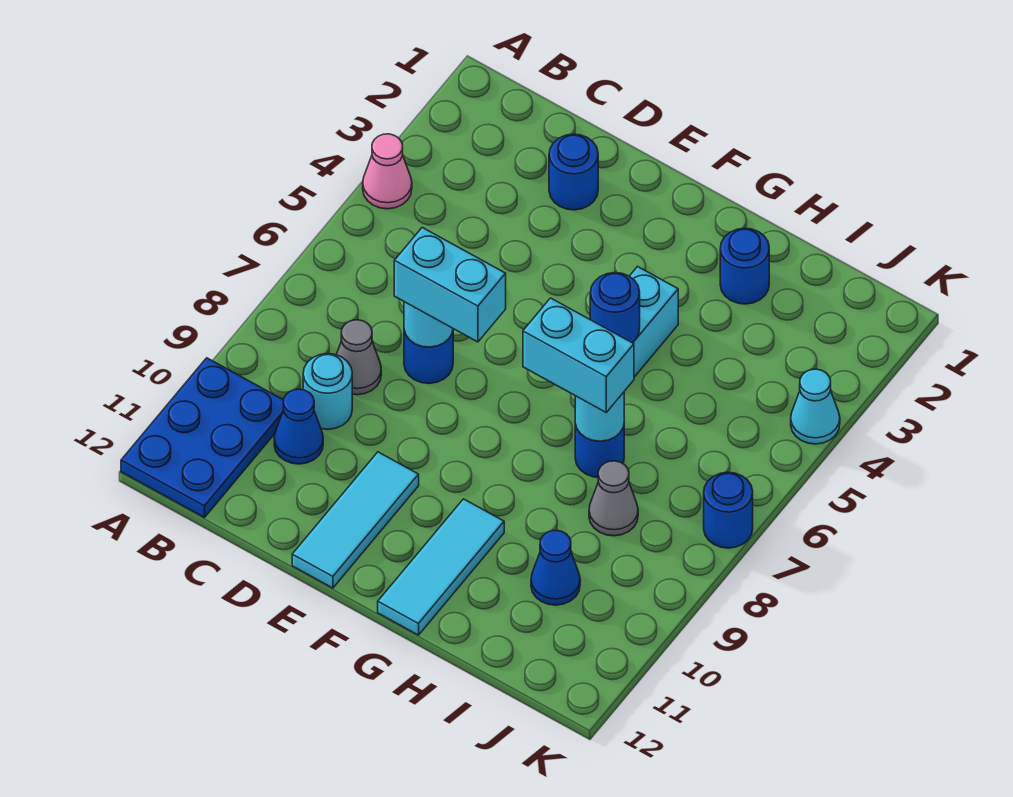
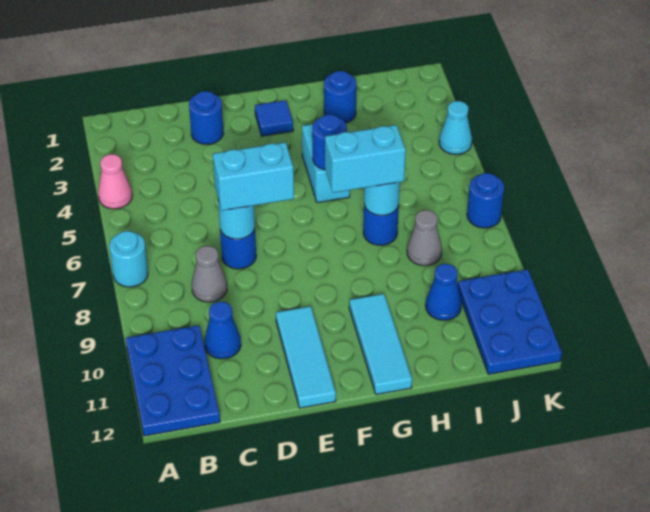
cyan round brick C9 level 1 -> cyan round brick A7 level 1
none -> blue tile F2 level 1
none -> blue plate J10:K12 level 1

